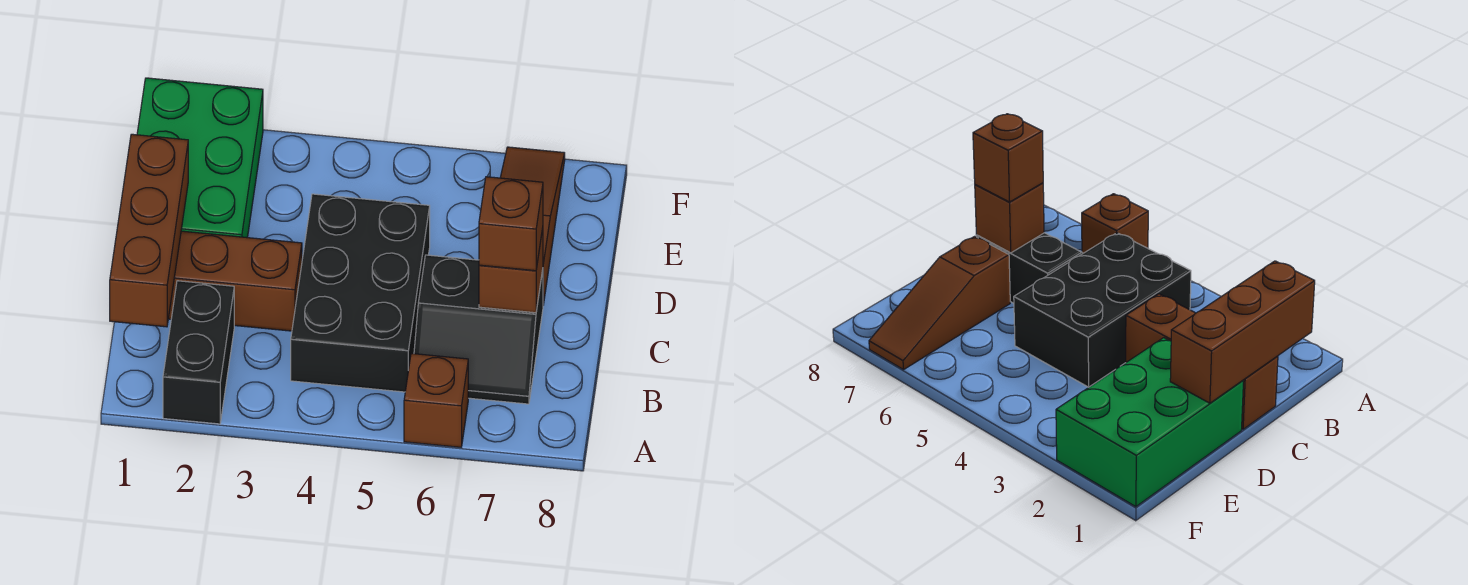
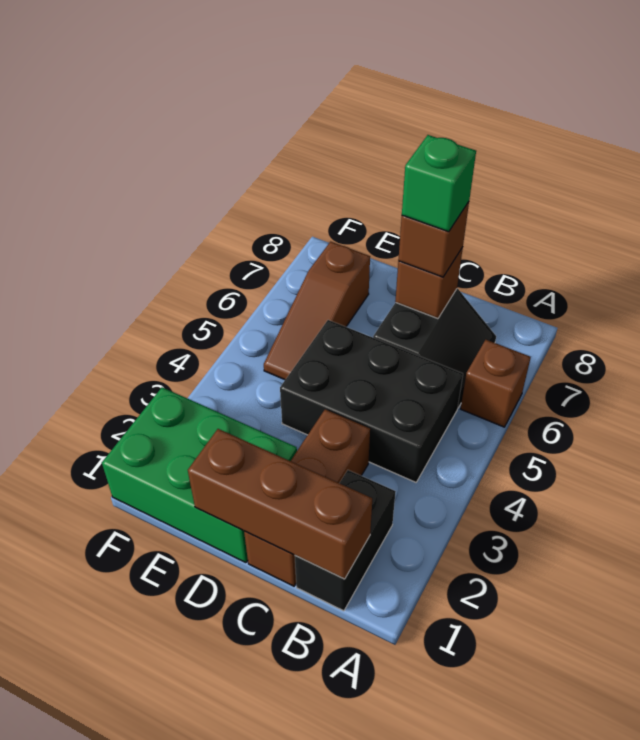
black brick A2:B2 level 1 -> black brick B1:B2 level 1
none -> green brick C7 level 4
brown slope D7:F7 level 1 top D -> brown slope E5:E7 level 1 top 7

